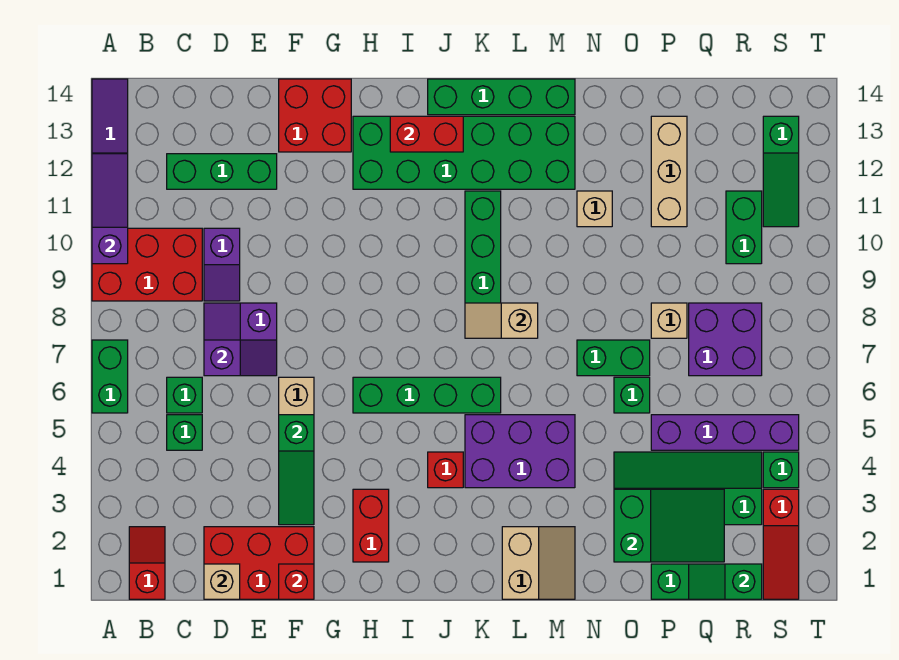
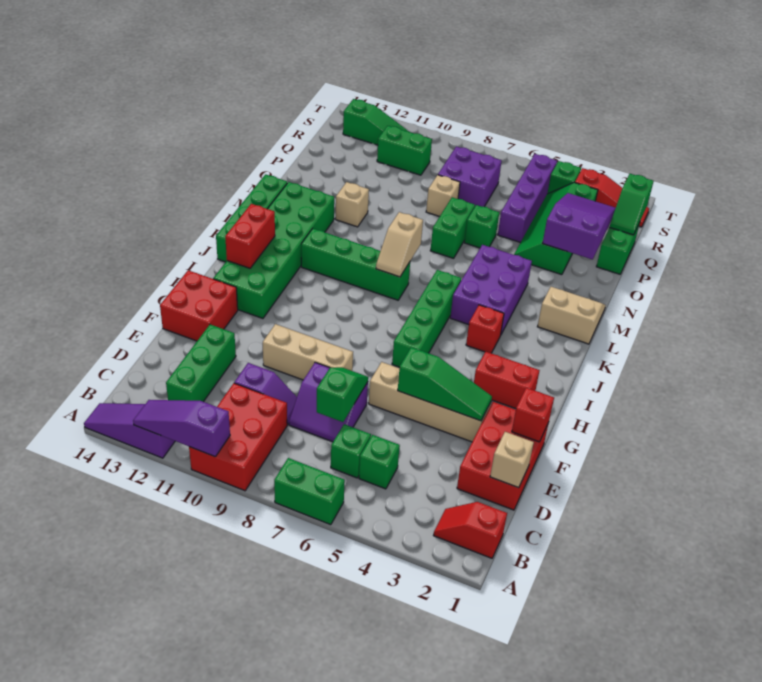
purple slope D7:E7 level 2 top D -> green slope D7:E7 level 2 top D
green slope O2:Q3 level 2 top O -> purple slope O2:Q3 level 2 top O
tan brick P11:P13 level 1 -> tan brick F8:F10 level 1

